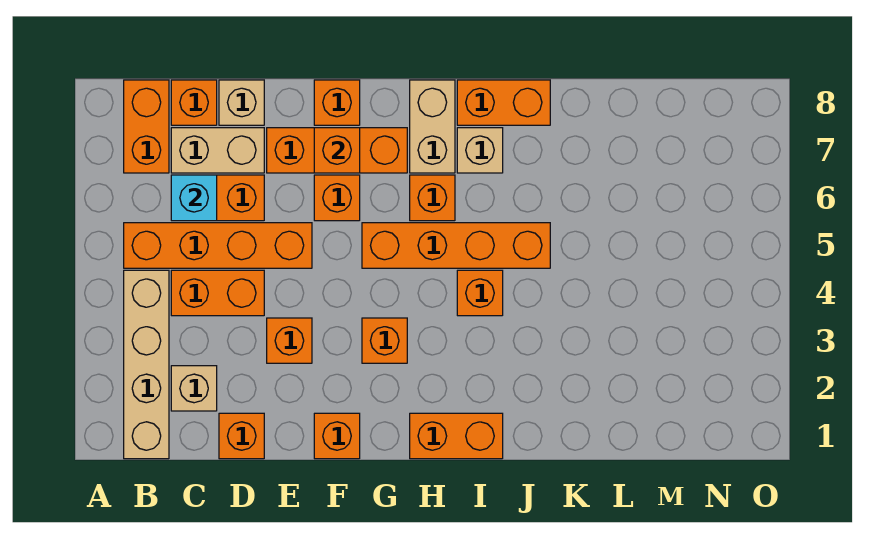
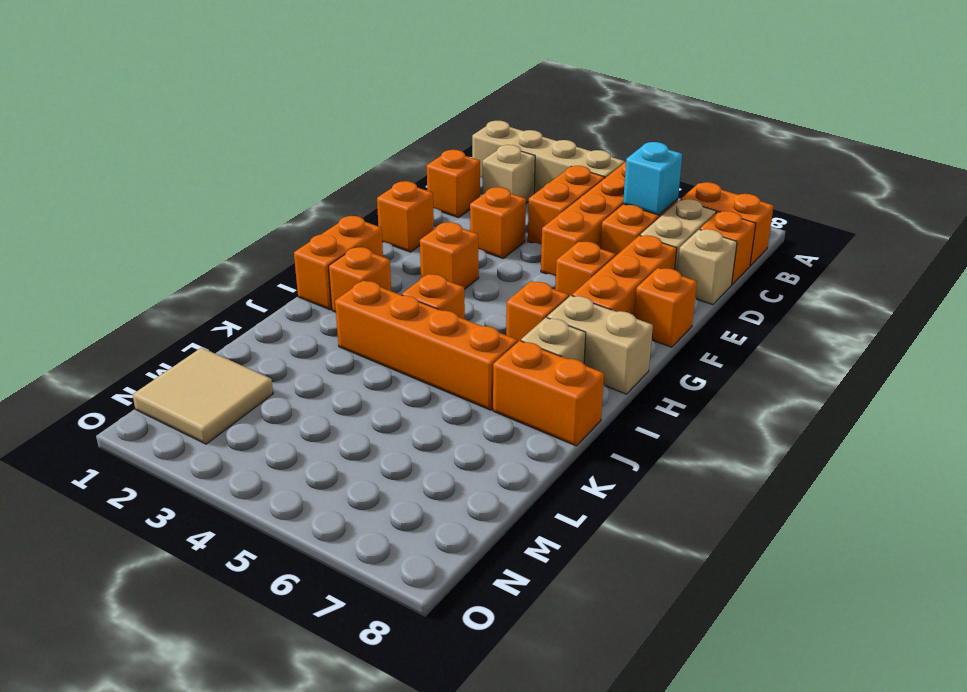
orange brick F7 level 2 -> orange brick I2 level 1
orange brick G5:J5 level 1 -> orange brick J3:J6 level 1
orange brick I8:J8 level 1 -> orange brick J7:J8 level 1
none -> tan tile M1:N2 level 1

